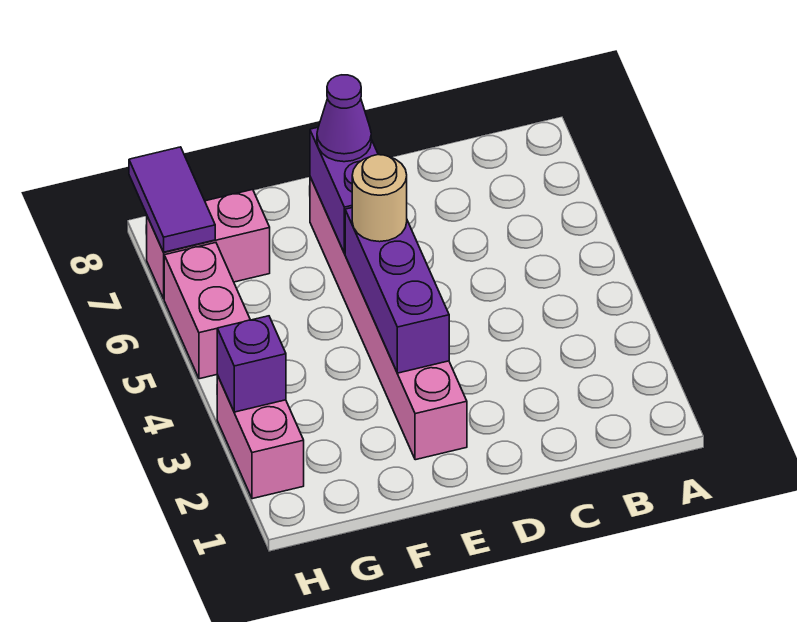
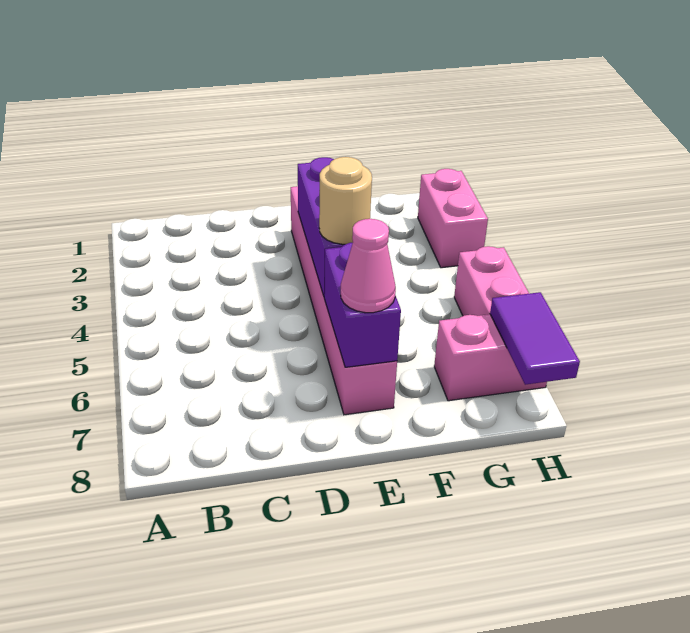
purple cone E7 level 3 -> pink cone E7 level 3
purple brick H3 level 2 -> none

